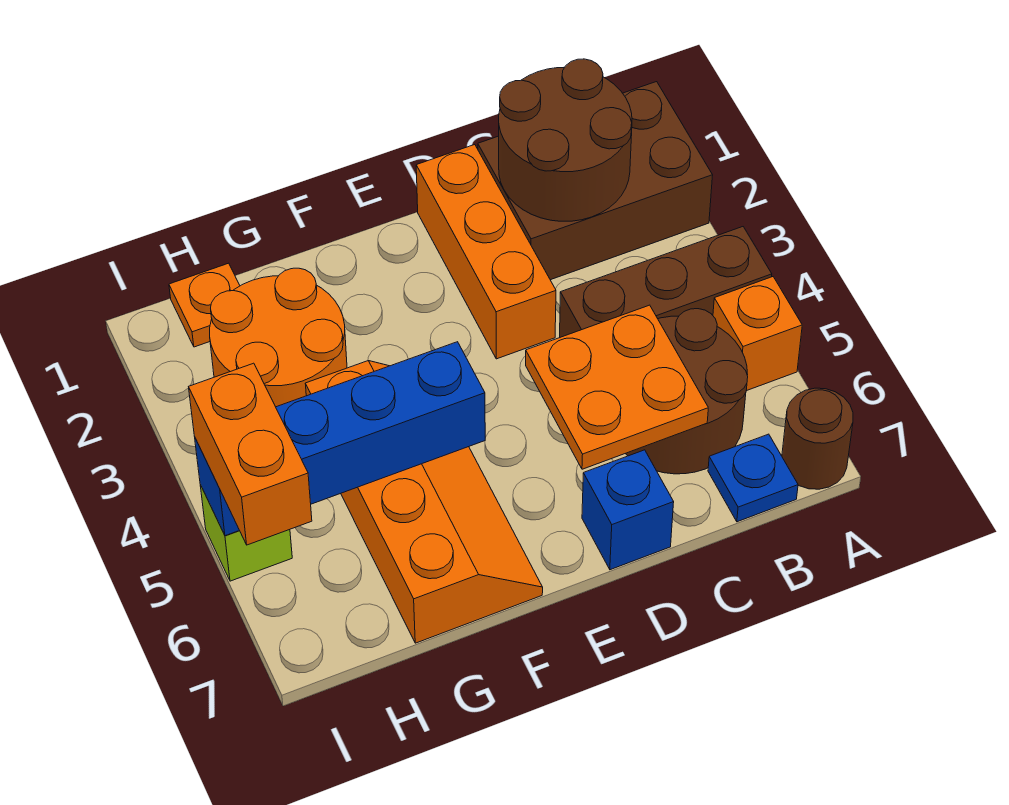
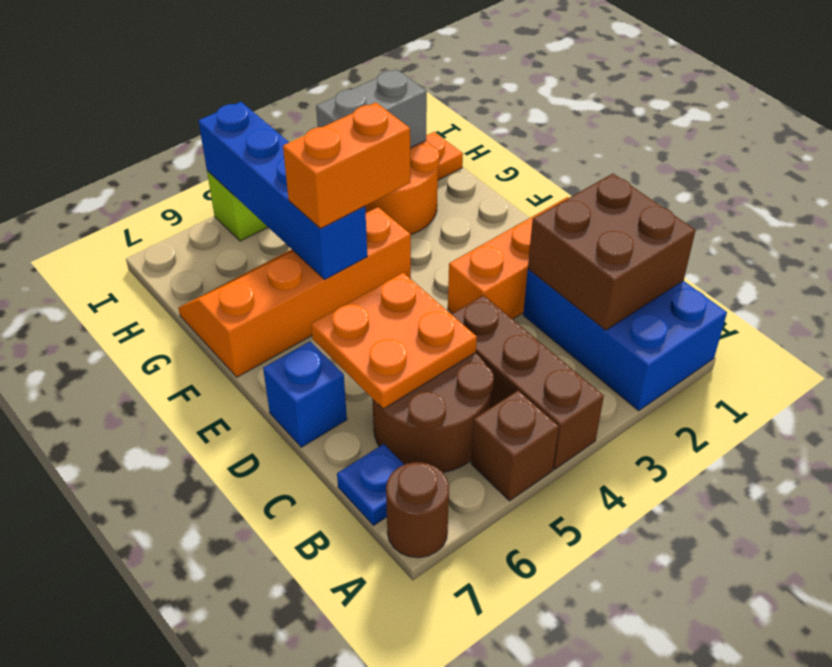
brown brick A1:C2 level 1 -> blue brick A1:C2 level 1
orange brick A5 level 1 -> brown brick A5 level 1
brown round brick B1:C2 level 2 -> brown brick B1:C2 level 2
orange slope F4:G7 level 1 top G -> orange slope F4:G7 level 1 top F
none -> grey brick H2:H3 level 2
orange brick I5:I6 level 3 -> orange brick F4:F5 level 3

